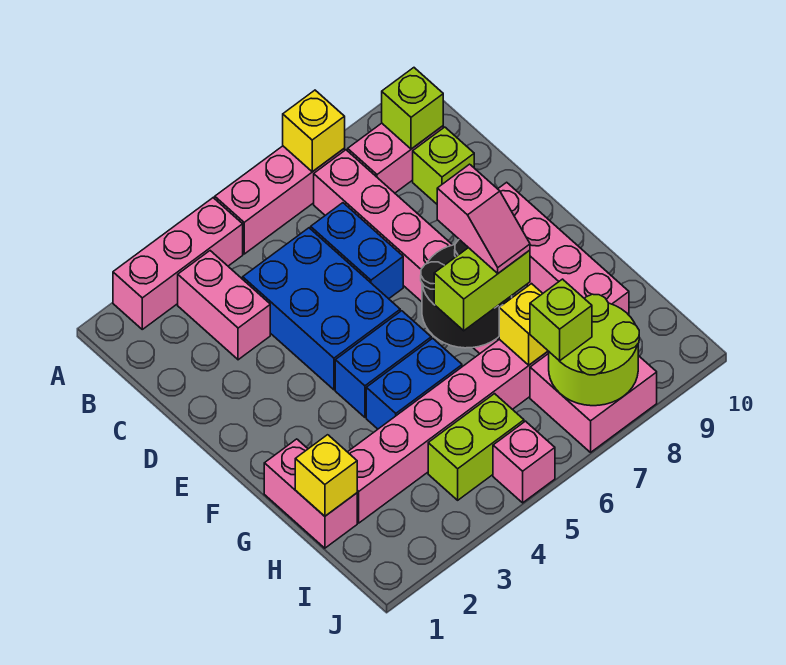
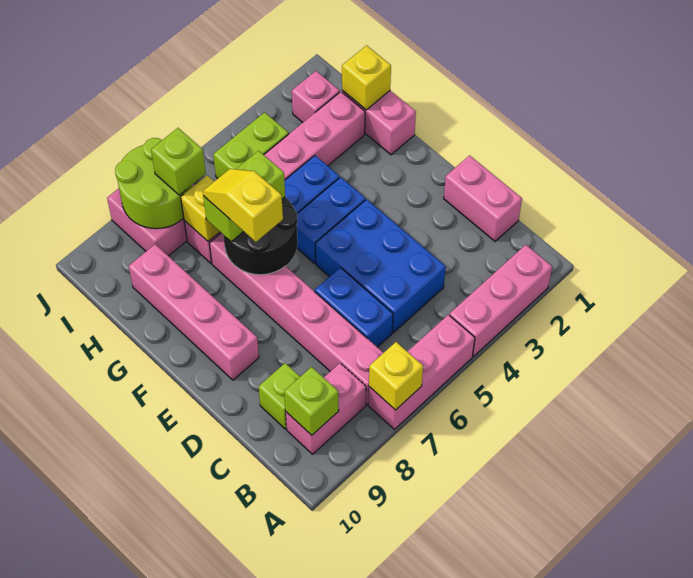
pink brick B3:C3 level 1 -> pink brick C1:D1 level 1
pink slope F7:G7 level 4 top F -> yellow slope F7:G7 level 4 top F
pink brick J5 level 1 -> pink brick I2 level 1

